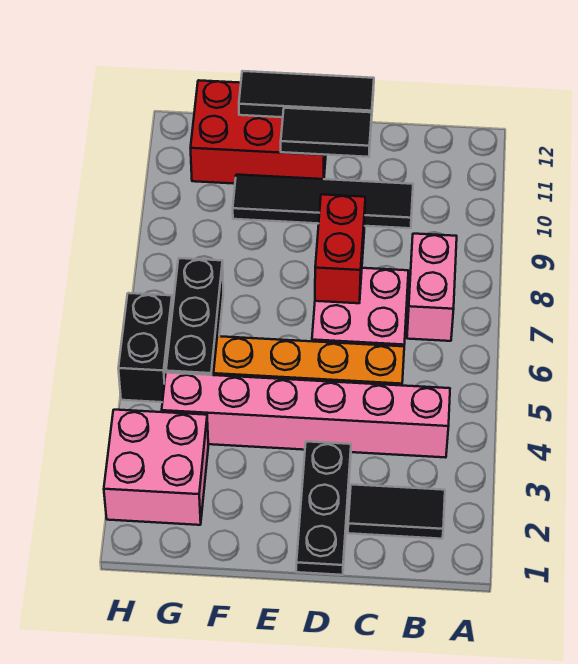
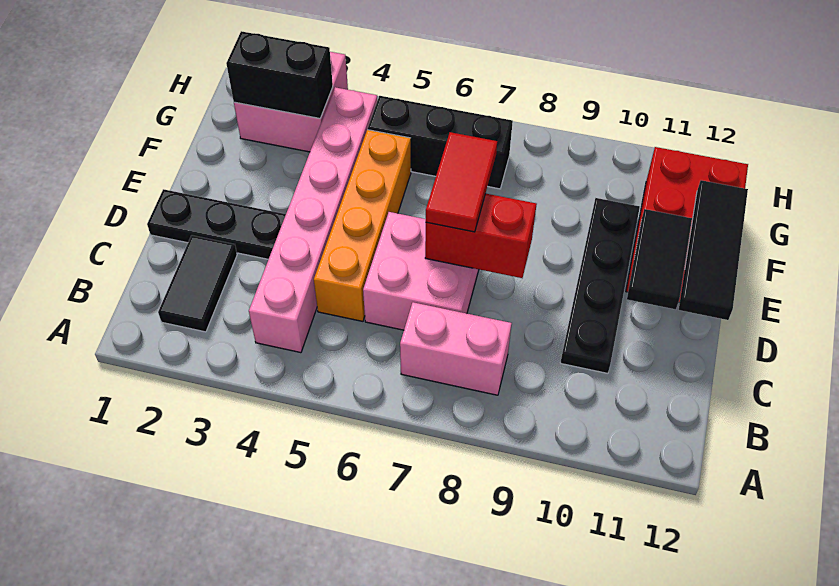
black tile C10:F10 level 1 -> black plate C10:F10 level 1
none -> red tile D7:E7 level 3
black brick H5:H6 level 1 -> black brick G2:G3 level 2

